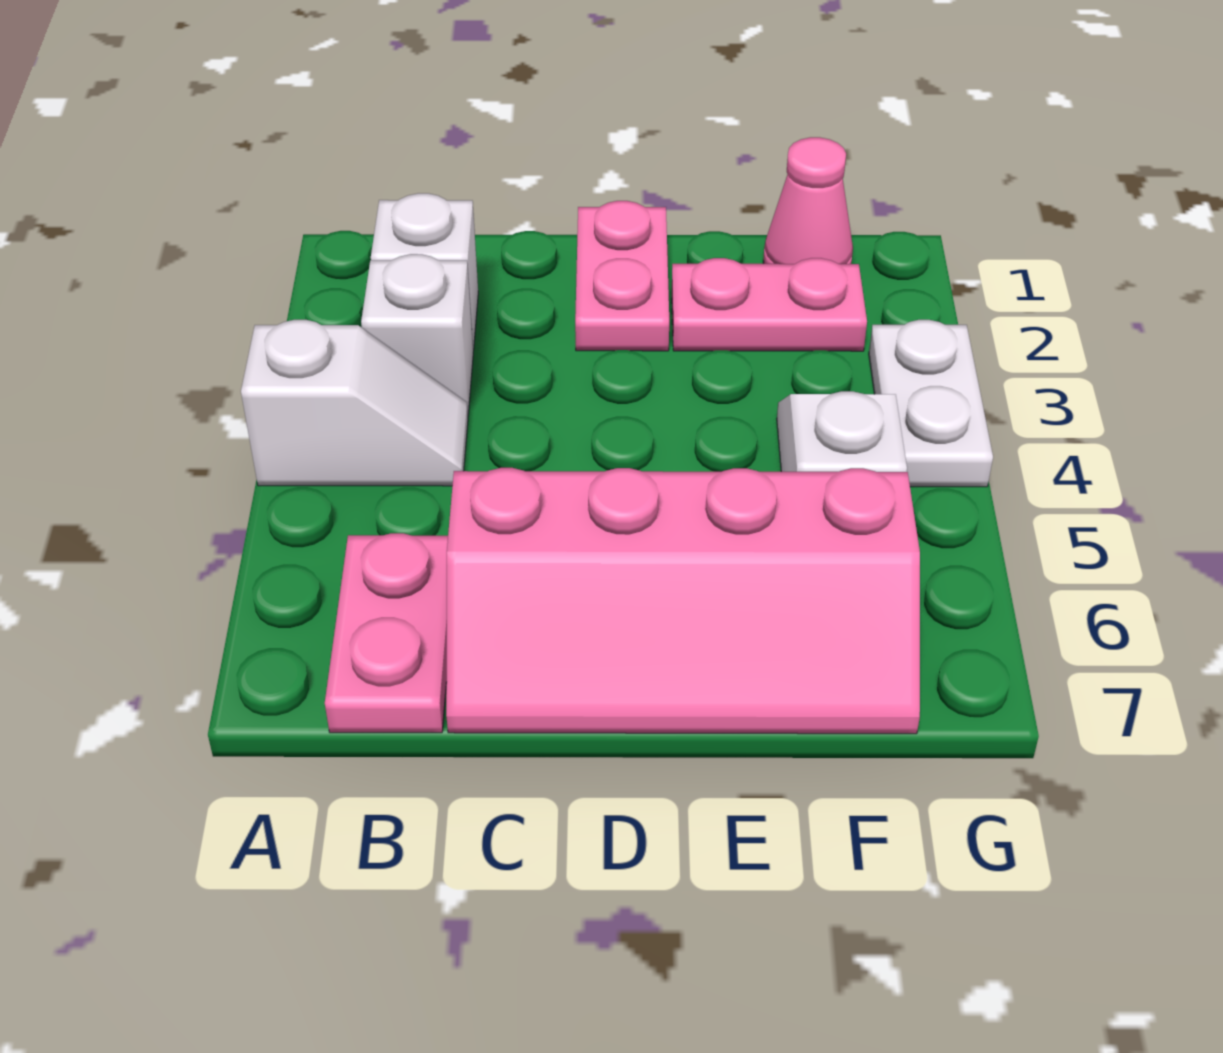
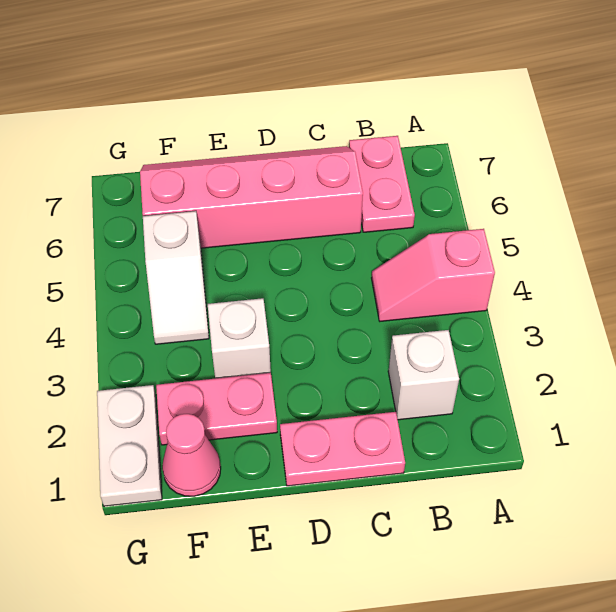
white slope A4:B4 level 1 top A -> pink slope A4:B4 level 1 top A
white brick B3 level 1 -> white brick E3 level 1
pink plate D1:D2 level 1 -> pink plate C1:D1 level 1
white plate G3:G4 level 1 -> white plate G1:G2 level 1

